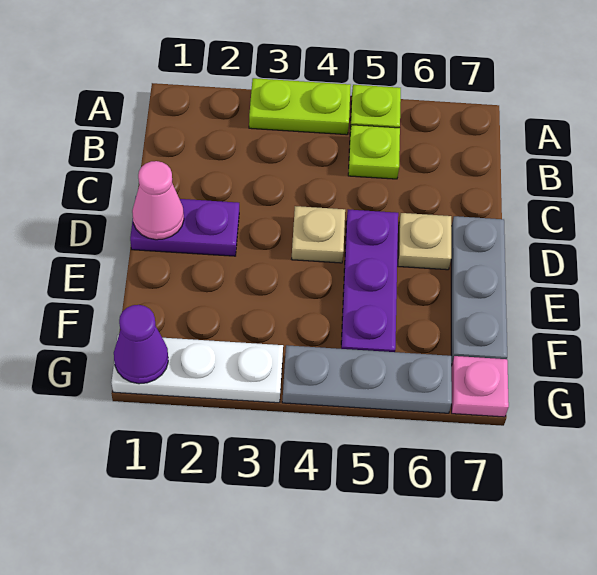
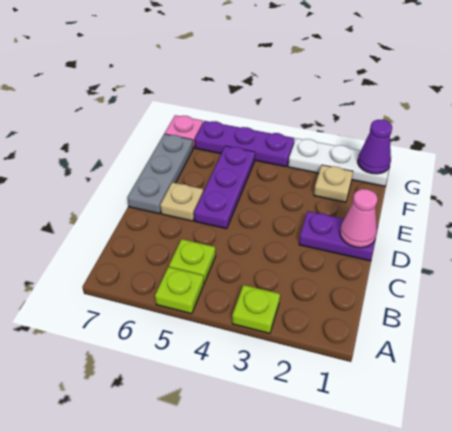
lime plate A3:A4 level 1 -> lime plate A3 level 1
tan plate D4 level 1 -> tan plate F2 level 1
grey plate G4:G6 level 1 -> purple plate G4:G6 level 1

